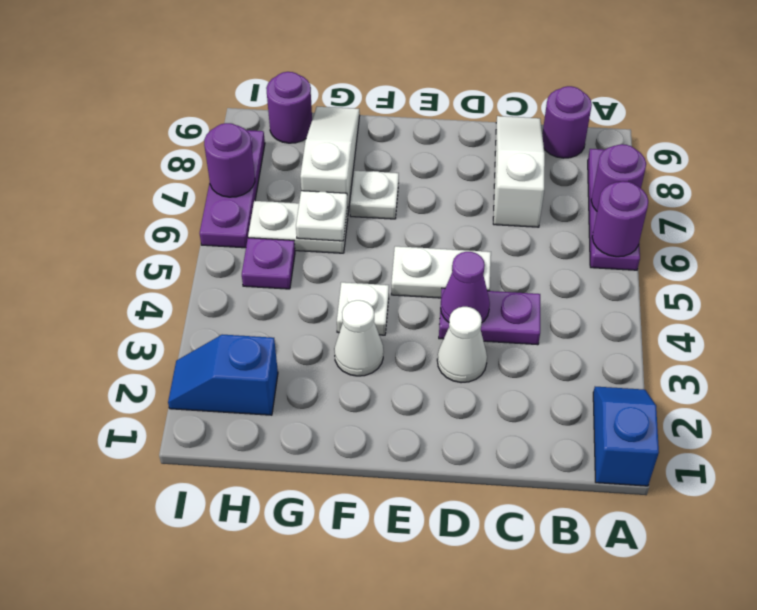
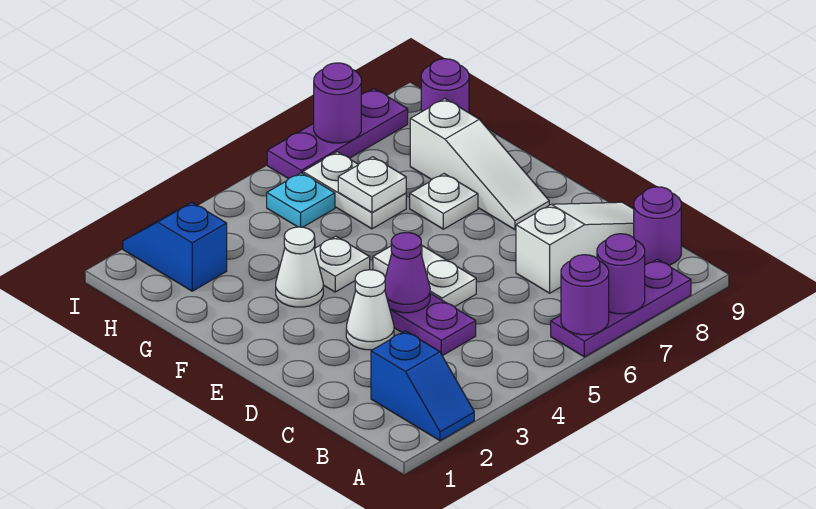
blue slope A1:A2 level 1 top 1 -> blue slope A2:B2 level 1 top B
white slope G7:G9 level 1 top 7 -> white slope E8:G8 level 1 top G
purple plate H5 level 1 -> cyan plate H5 level 1

